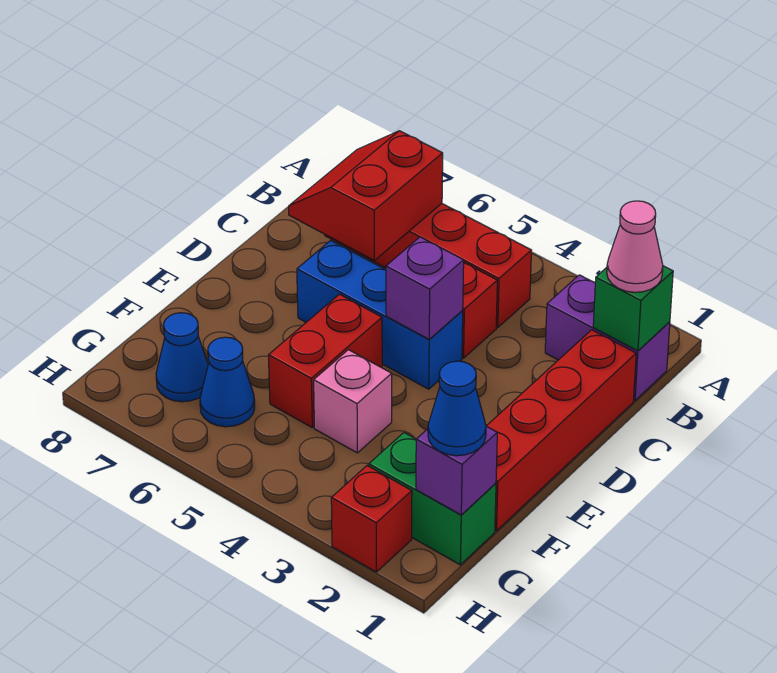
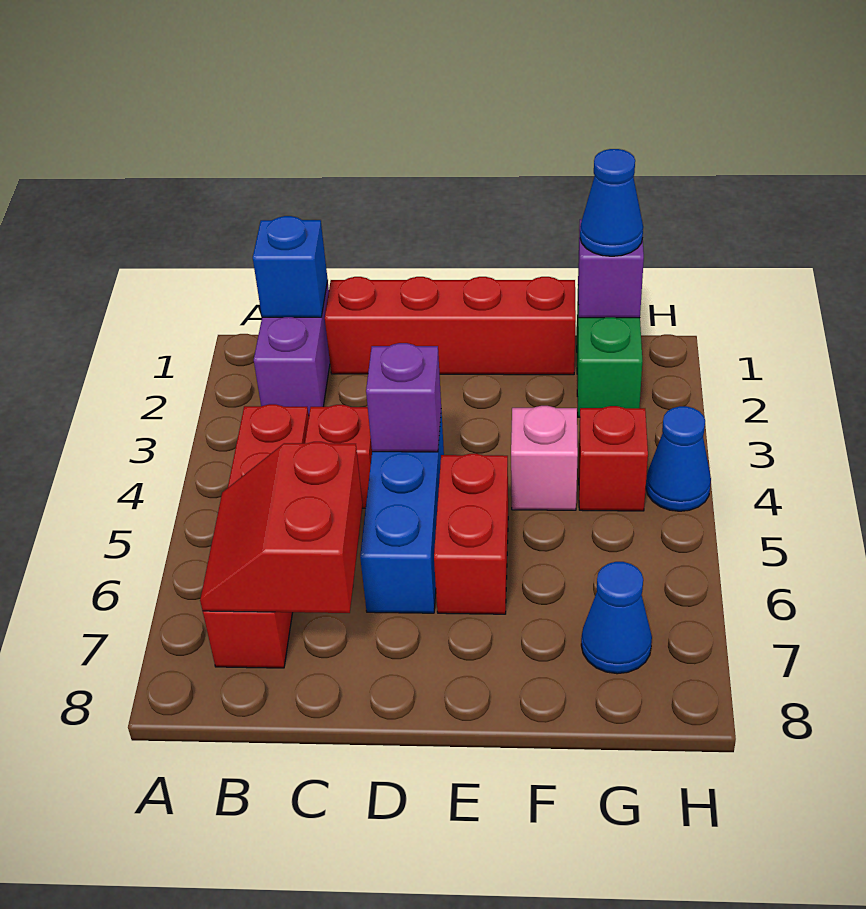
green brick B1 level 2 -> blue brick B1 level 2
pink cone B1 level 3 -> none
red slope B6:C7 level 2 top 6 -> red slope B6:C7 level 2 top C
red brick E5:F5 level 1 -> red brick E5:E6 level 1
blue cone G6 level 1 -> blue cone H4 level 1
red brick H2 level 1 -> red brick G4 level 1

